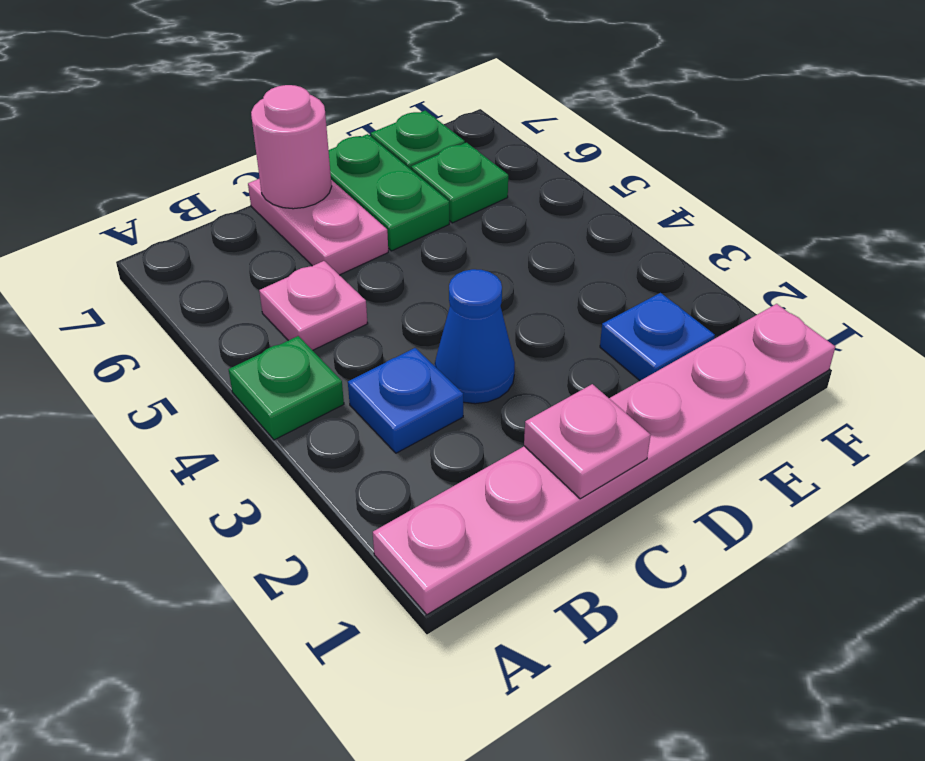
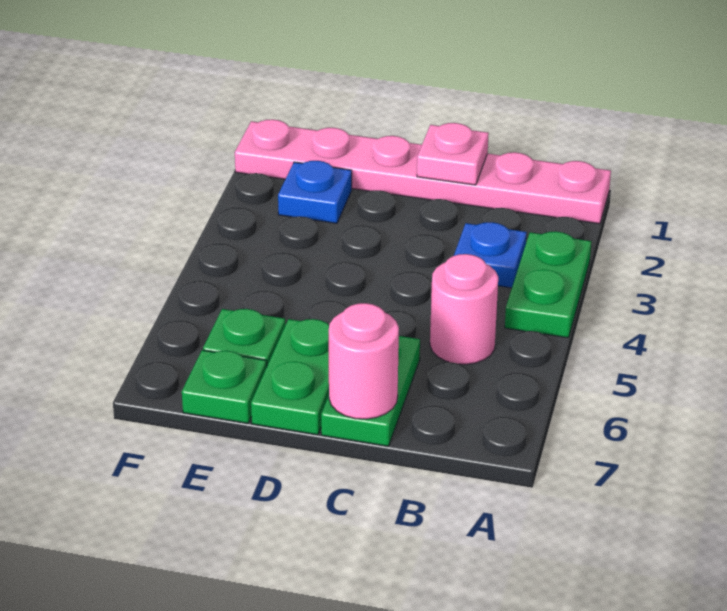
green plate A4 level 1 -> green plate A3:A4 level 1
pink plate B5 level 1 -> pink round brick B5 level 1
blue cone C3 level 1 -> none
pink plate C6:C7 level 1 -> green plate C6:C7 level 1

